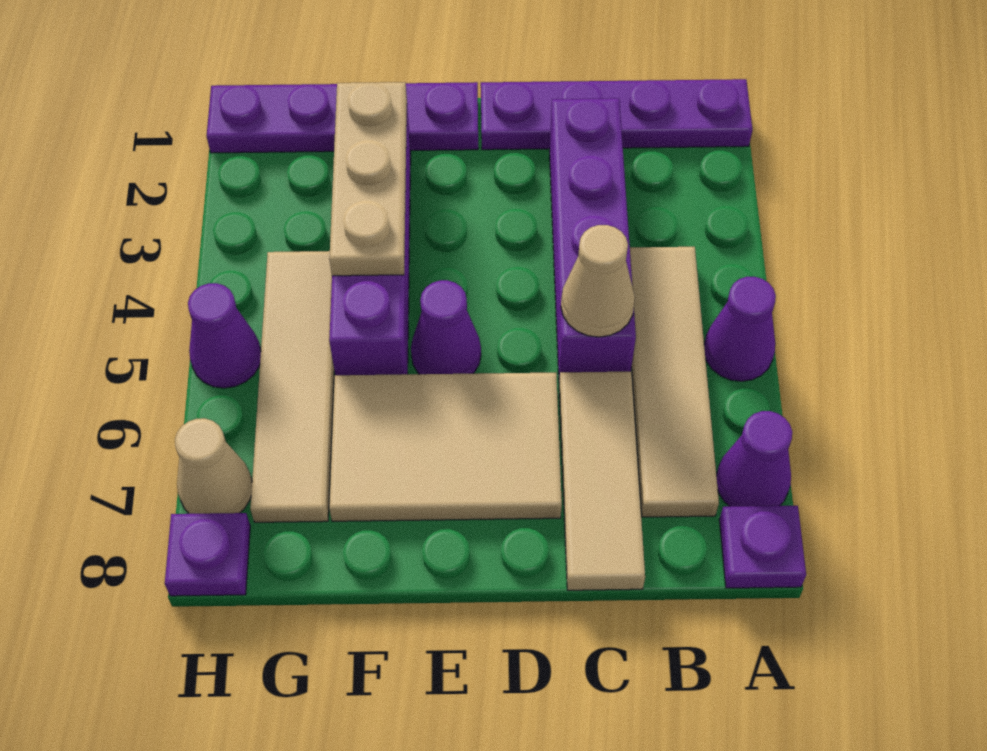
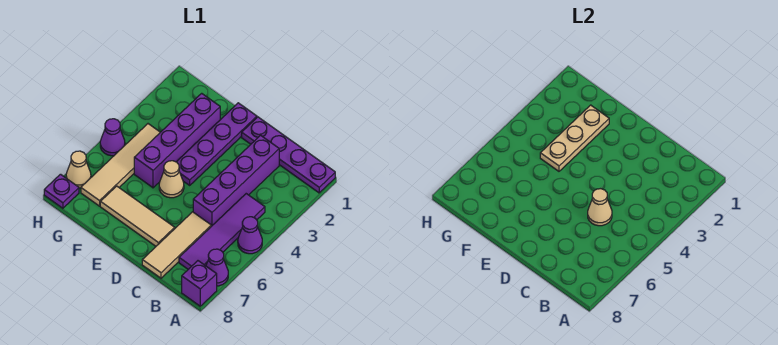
purple plate A8 level 1 -> purple brick A8 level 1
tan tile B4:B7 level 1 -> purple tile B4:B7 level 1
tan tile D6:F7 level 1 -> tan tile D7:F7 level 1
purple plate E1:H1 level 1 -> purple plate E1:E4 level 1
purple cone E5 level 1 -> tan cone E5 level 1

